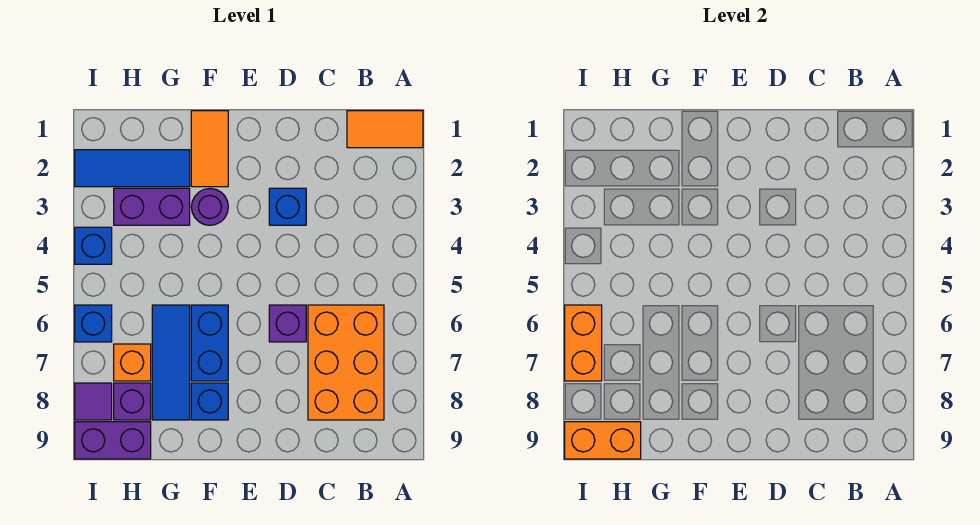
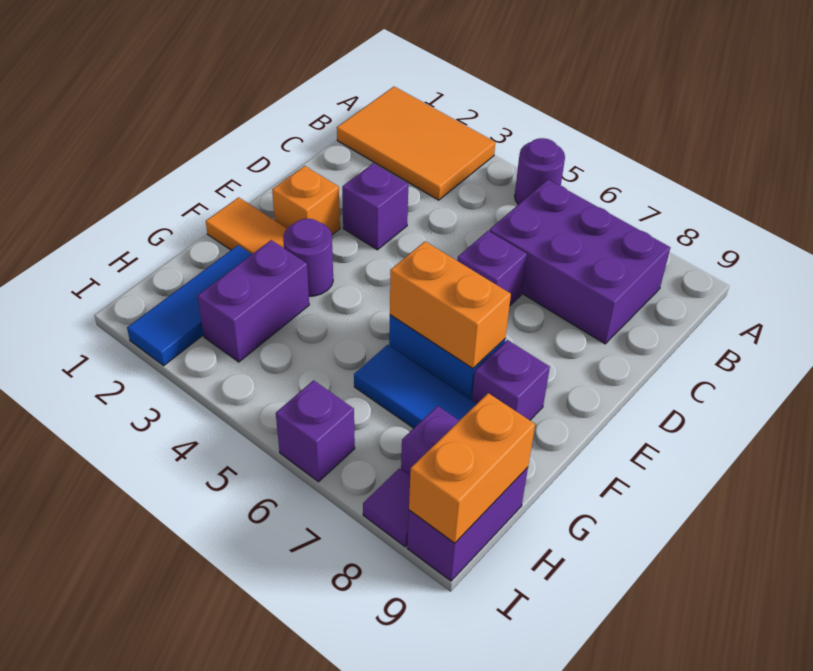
orange tile A1:B1 level 1 -> orange tile A1:B3 level 1
none -> purple round brick A5 level 1
orange brick B6:C8 level 1 -> purple brick B6:C8 level 1
blue brick D3 level 1 -> purple brick D3 level 1
blue brick F8 level 1 -> purple brick F8 level 1
orange brick H7 level 1 -> orange brick E2 level 1
blue brick I4 level 1 -> none
blue brick I6 level 1 -> purple brick I6 level 1
orange brick I6:I7 level 2 -> orange brick F6:F7 level 2

